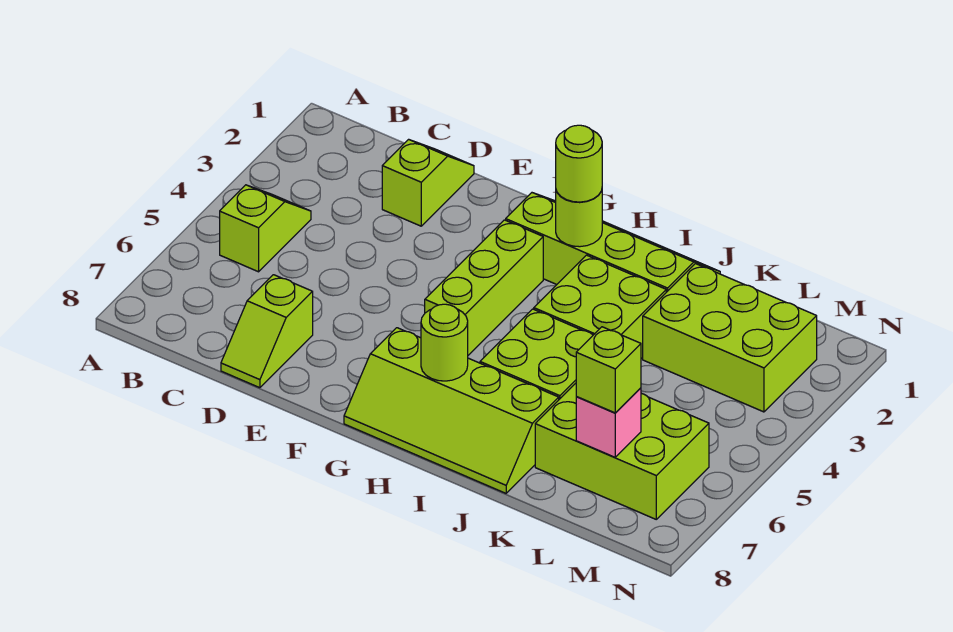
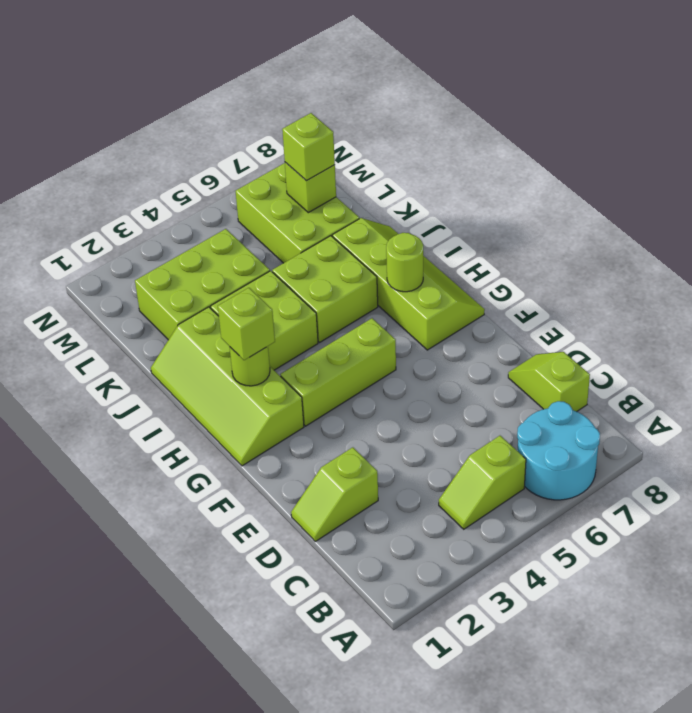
none -> cyan round brick A6:B7 level 1
lime slope D7:D8 level 1 top 7 -> lime slope C8:D8 level 1 top C
lime round brick H2 level 3 -> lime brick H2 level 3
lime brick K2:M3 level 1 -> lime brick K2:L4 level 1
pink brick L7 level 2 -> lime brick L7 level 2

